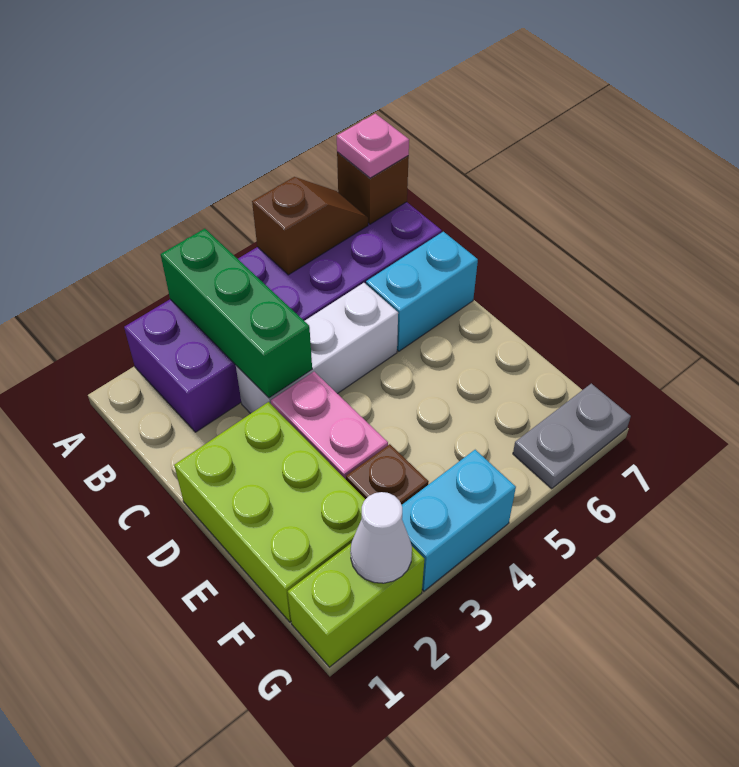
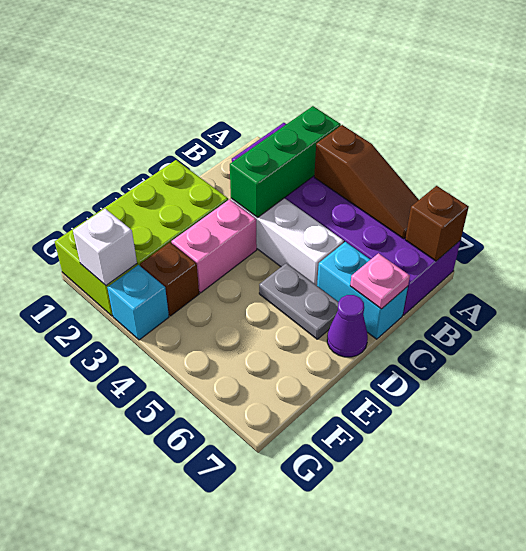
brown slope A5:A6 level 2 top 5 -> brown slope A4:A6 level 2 top 4
pink plate A7 level 3 -> pink plate C7 level 2
none -> purple cone D7 level 1
white cone G2 level 2 -> white brick G2 level 2
cyan brick G3:G4 level 1 -> cyan brick G3 level 1
grey plate G6:G7 level 1 -> grey plate D5:D6 level 1

